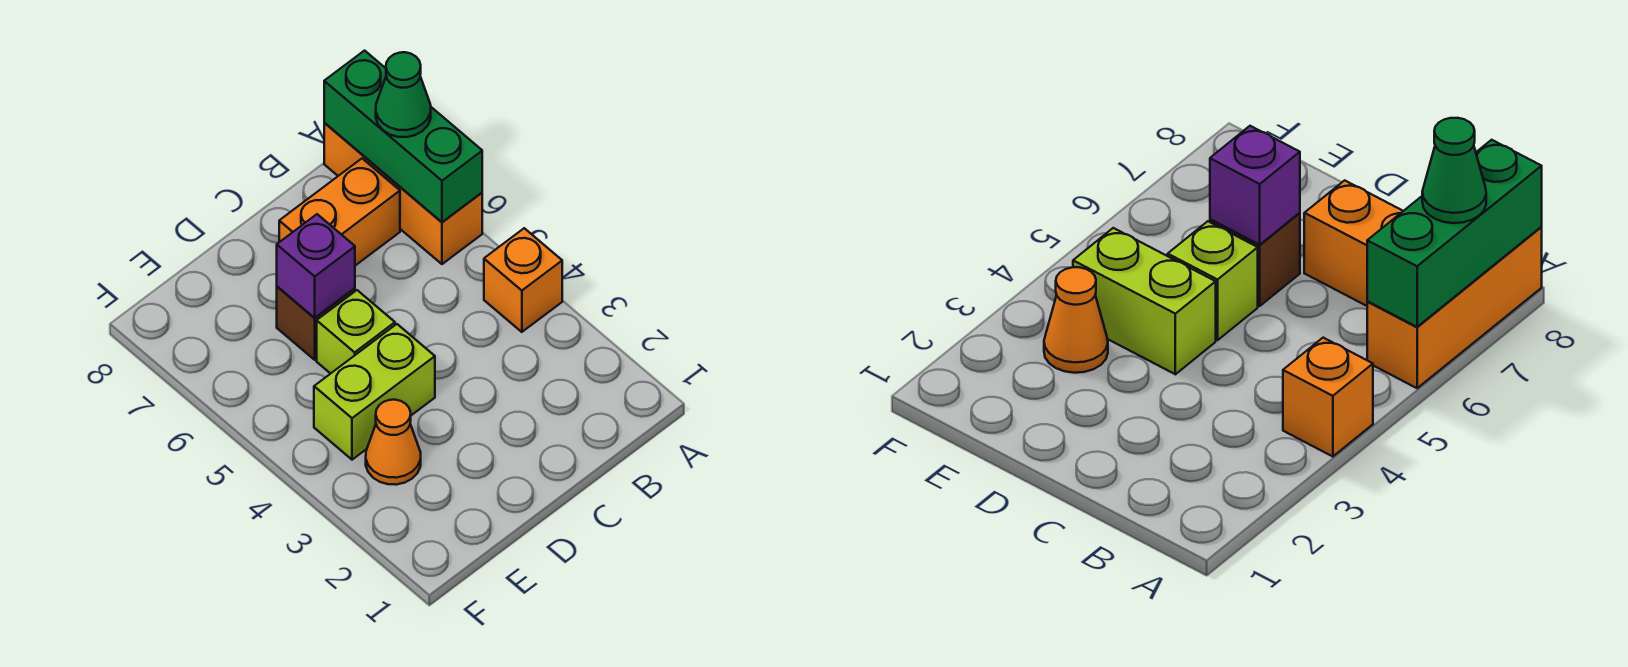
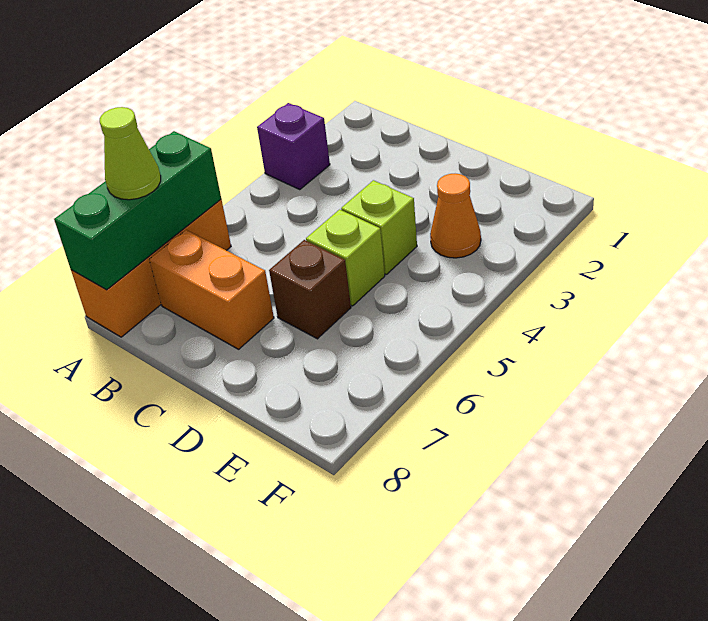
orange brick A4 level 1 -> none
green cone A7 level 3 -> lime cone A7 level 3
lime brick D4:E4 level 1 -> lime brick D4 level 1
purple brick D6 level 2 -> purple brick A3 level 1

